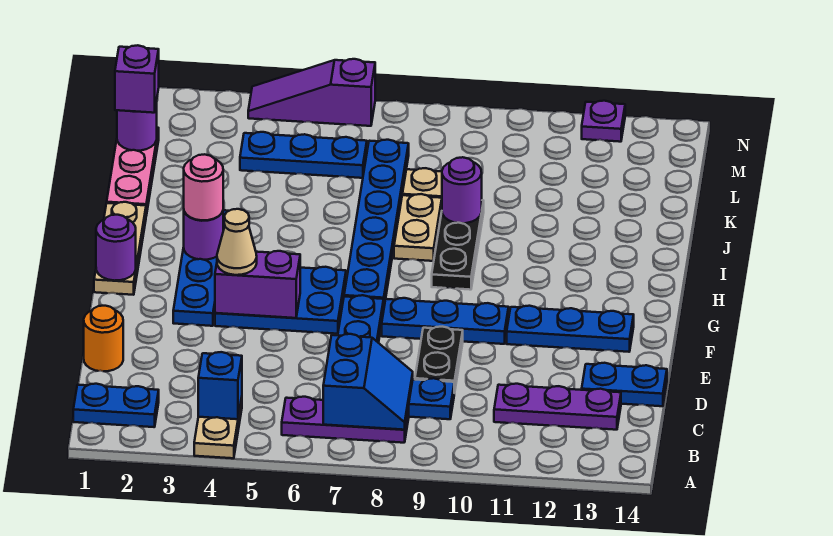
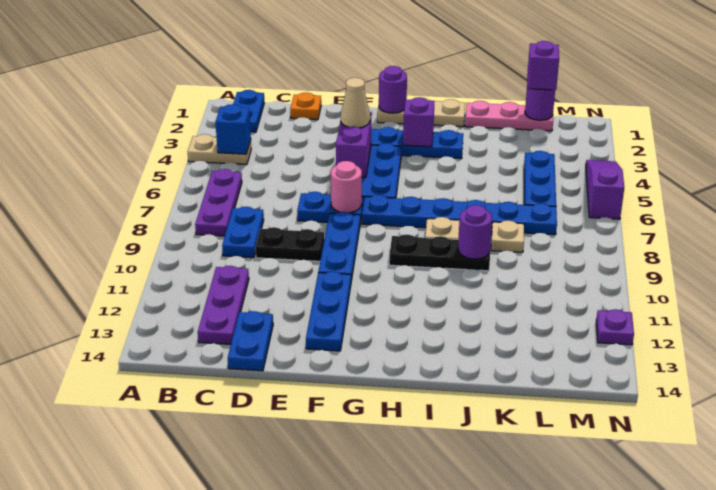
blue slope B7:C8 level 2 top 7 -> none
orange round brick D1 level 1 -> orange plate D1 level 1
purple round brick H3 level 2 -> purple brick H3 level 2
pink round brick H3 level 3 -> pink round brick F7 level 2

